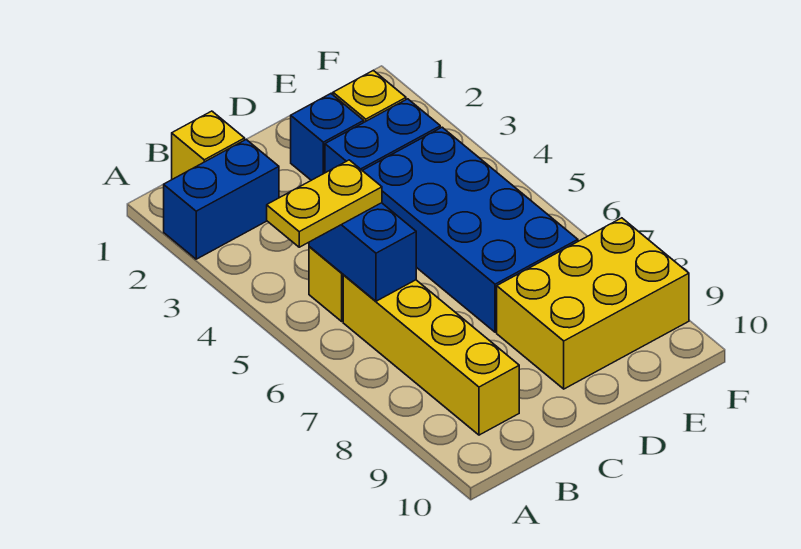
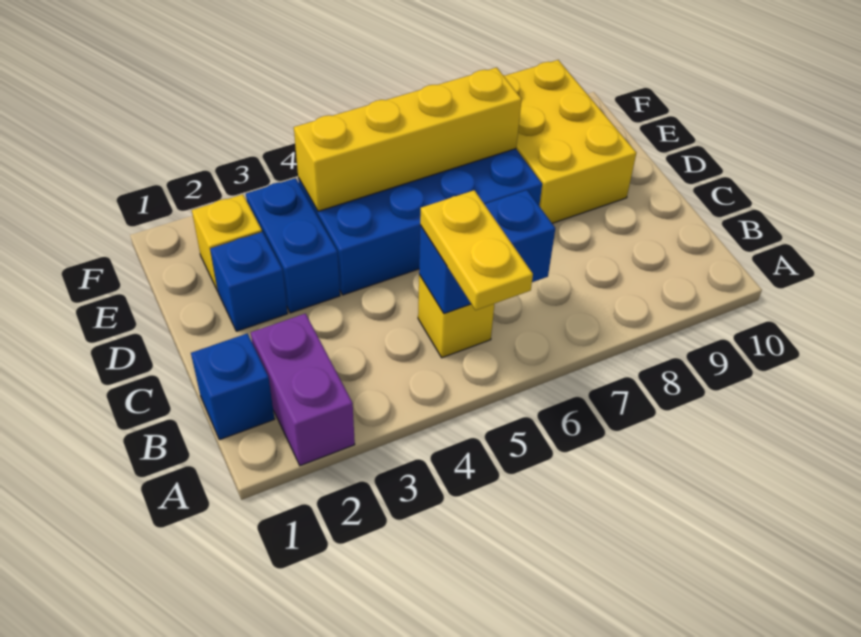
blue brick A2:B2 level 1 -> purple brick A2:B2 level 1
yellow brick B1 level 1 -> blue brick B1 level 1
yellow brick B6:B9 level 1 -> yellow brick E4:E7 level 2

